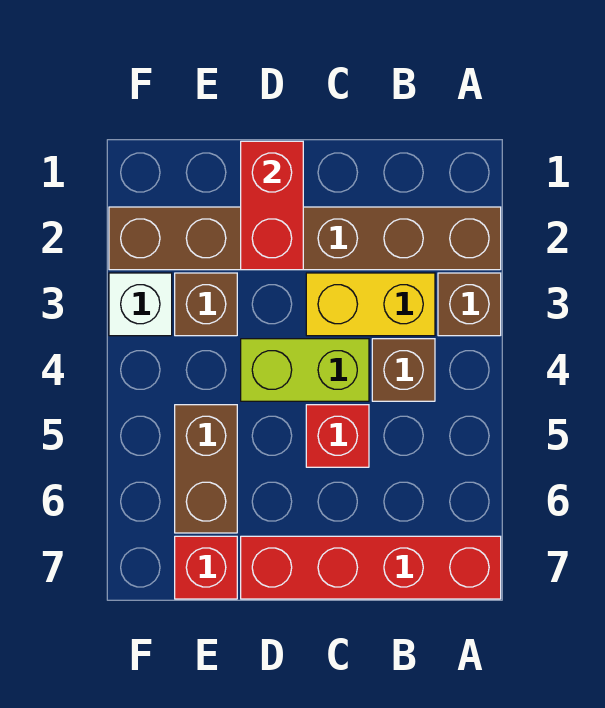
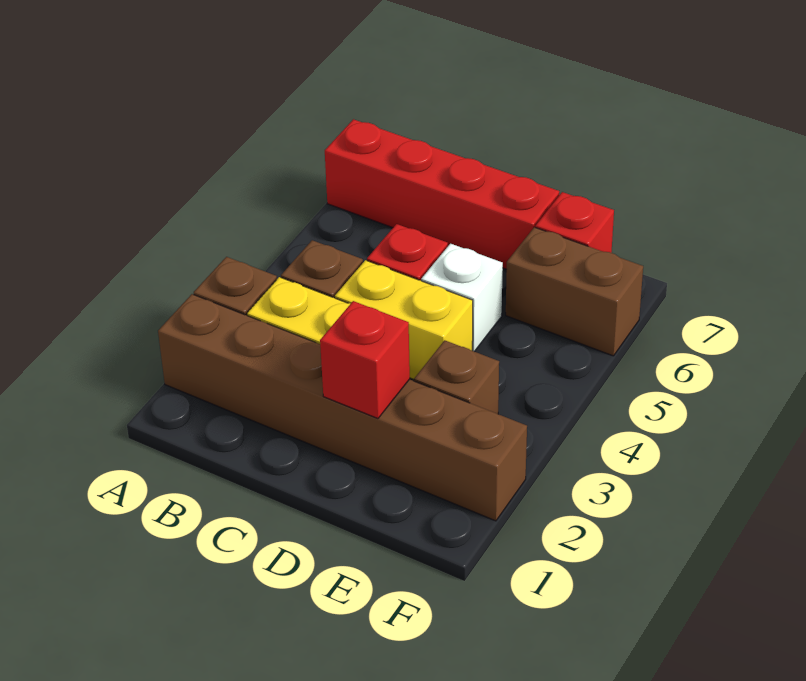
lime brick C4:D4 level 1 -> yellow brick C4:D4 level 1
red brick D1:D2 level 2 -> red brick D2 level 2
brown brick E5:E6 level 1 -> brown brick E6:F6 level 1
white brick F3 level 1 -> white brick D5 level 1

